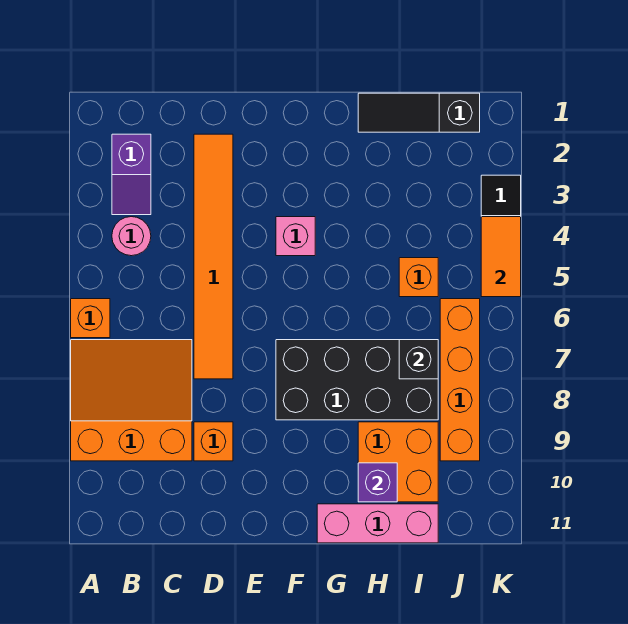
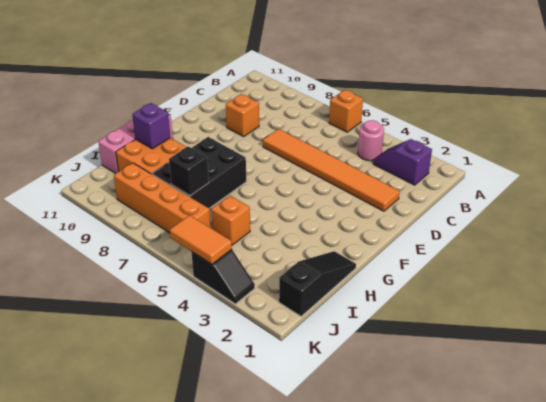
orange slope A7:C9 level 1 top 9 -> none
pink brick F4 level 1 -> none
black brick F7:I8 level 1 -> black brick G7:I8 level 1

